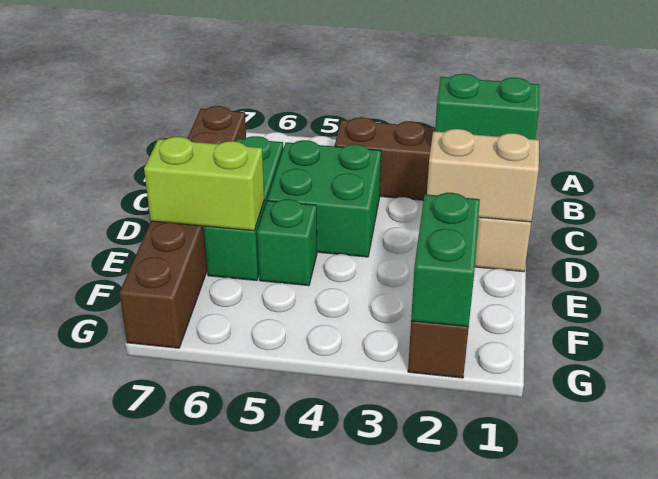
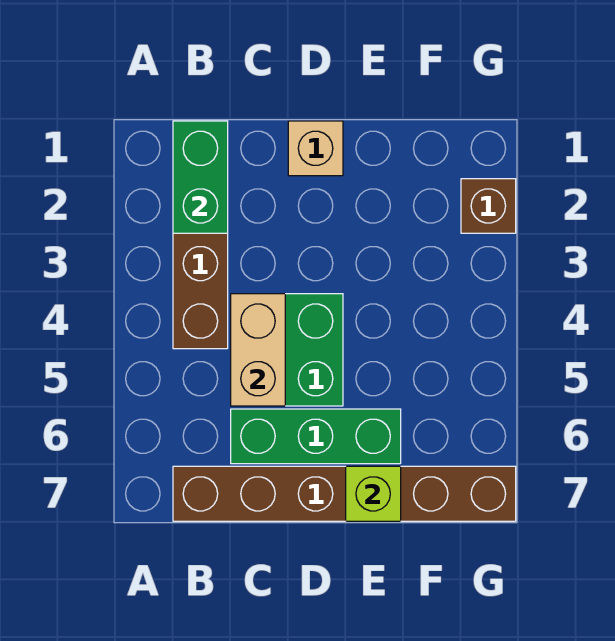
tan brick D1:D2 level 2 -> tan brick C4:C5 level 2
green brick E5 level 1 -> none
lime brick E6:E7 level 2 -> lime brick E7 level 2
green brick F2:G2 level 2 -> none

